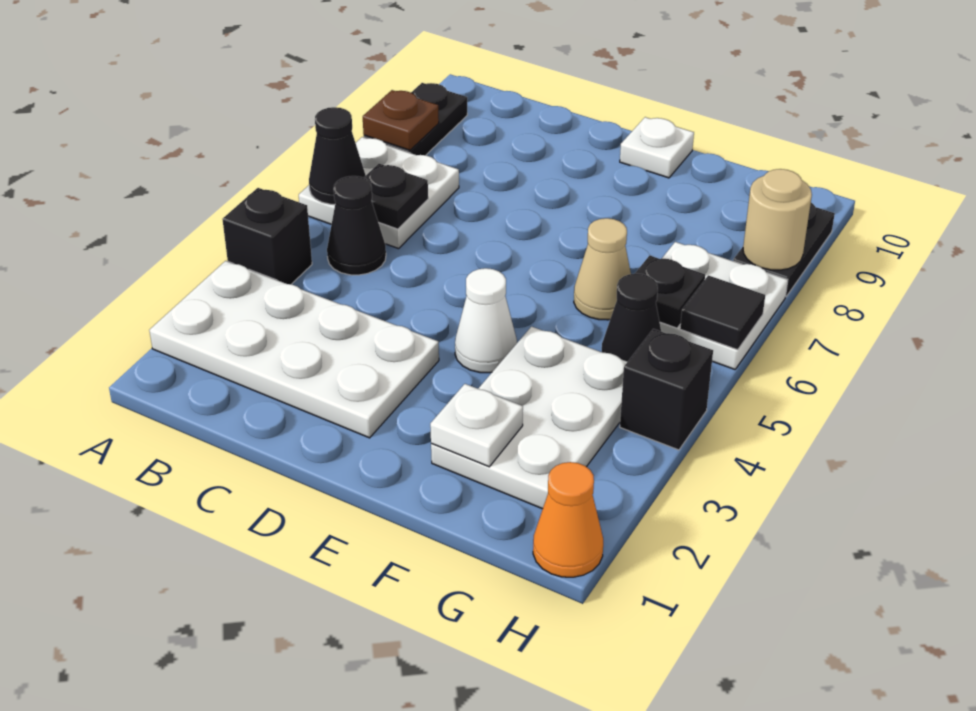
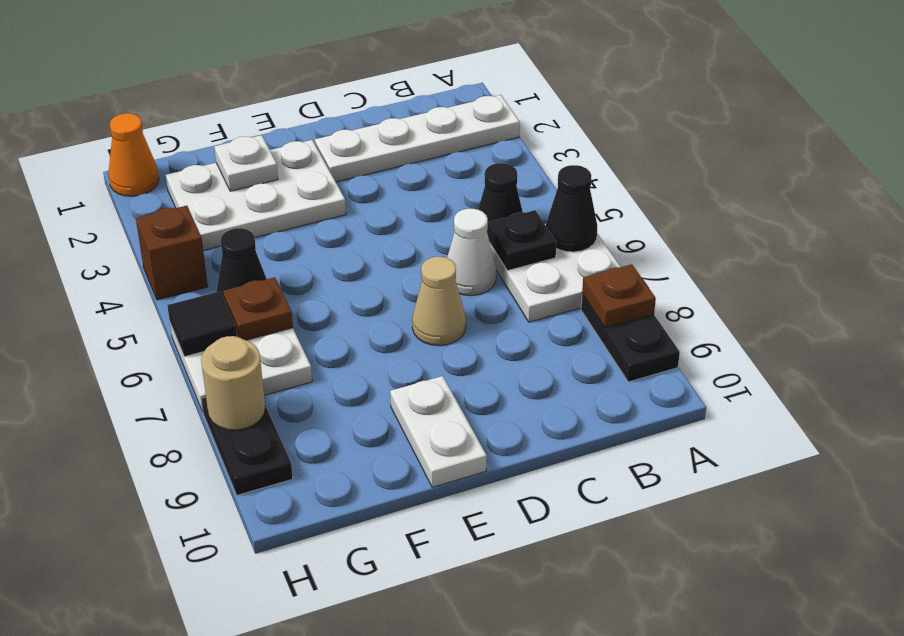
white plate A2:D3 level 1 -> white plate A2:D2 level 1
black brick A4 level 1 -> none
white cone E4 level 1 -> white cone C6 level 1
white plate E10 level 1 -> white plate E9:E10 level 1
white plate F2:G4 level 1 -> white plate E2:G3 level 1
tan cone F6 level 1 -> tan cone D7 level 1
black plate G6 level 2 -> brown plate G6 level 2
black brick H4 level 1 -> brown brick H4 level 1

